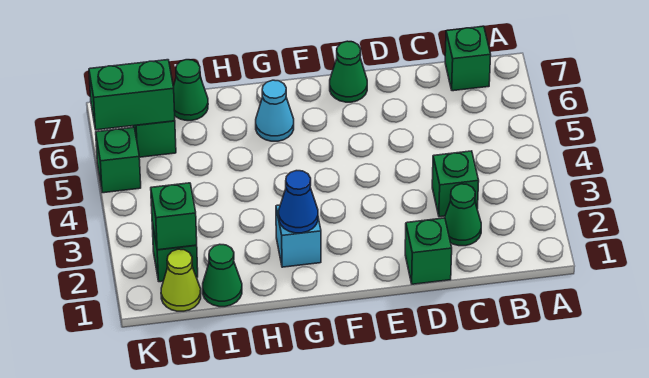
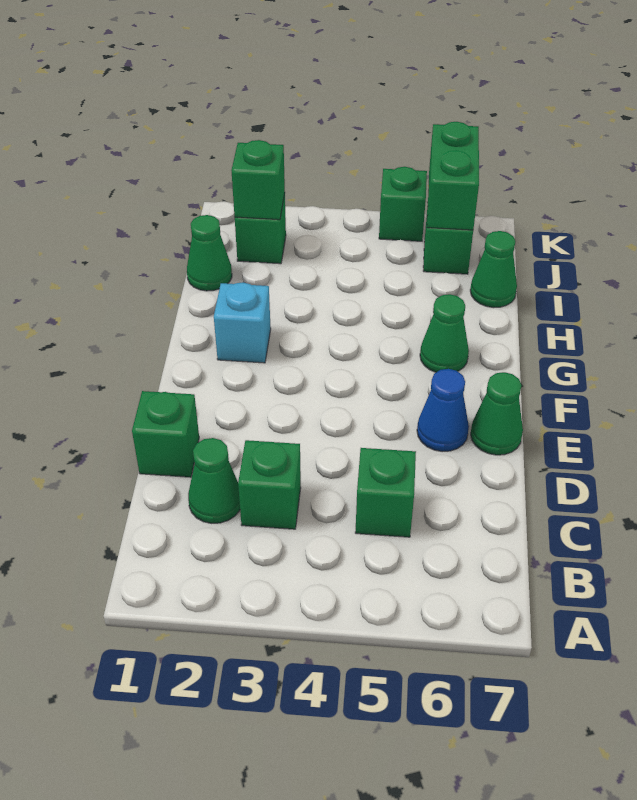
green brick B7 level 1 -> green brick C5 level 1
blue cone G2 level 2 -> blue cone E6 level 1
cyan cone G6 level 1 -> green cone G6 level 1
lime cone J1 level 1 -> none

